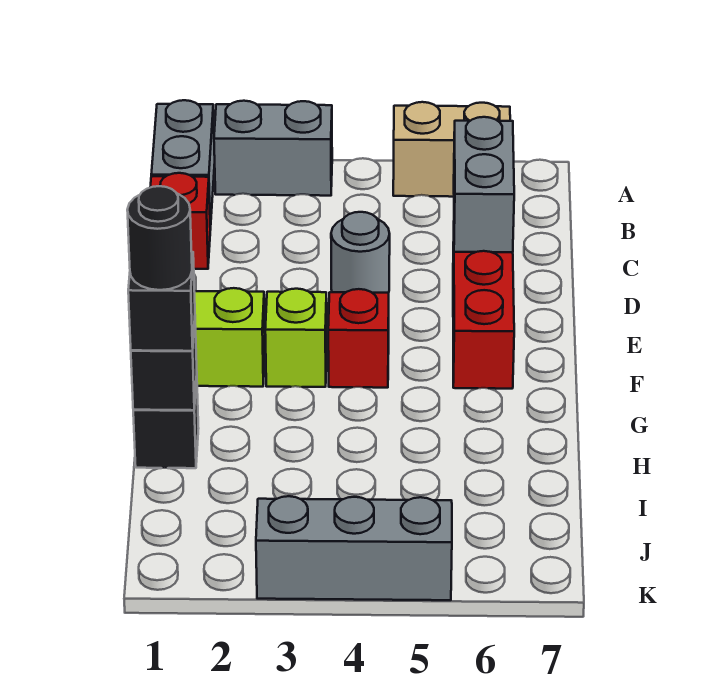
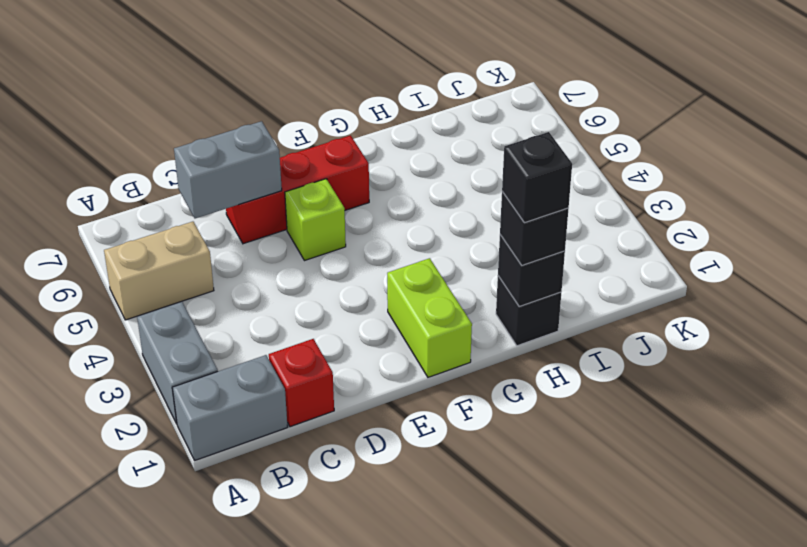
tan brick A5:A6 level 1 -> tan brick A5:B5 level 1
grey round brick D4 level 1 -> none
lime brick F3 level 1 -> lime brick E5 level 1
red brick F4 level 1 -> none
black round brick H1 level 4 -> black brick H1 level 4
grey brick K3:K5 level 1 -> none

